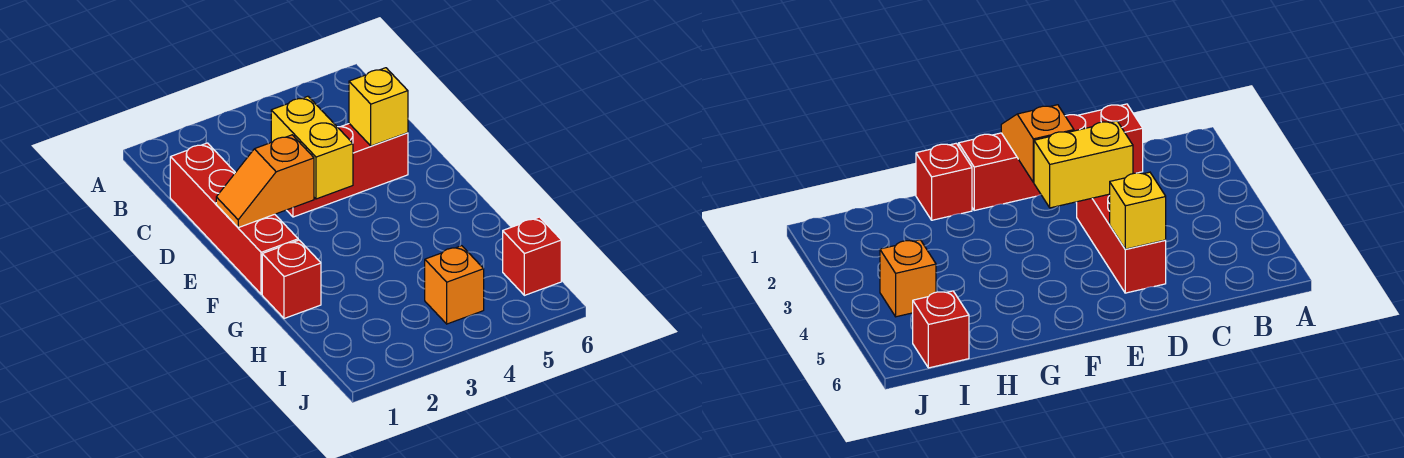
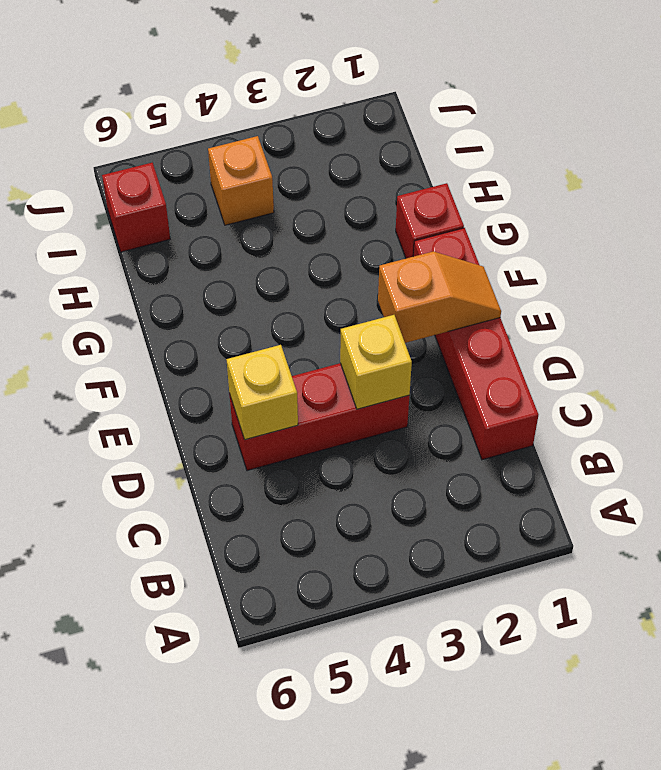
yellow brick D3:E3 level 2 -> yellow brick D3 level 2

